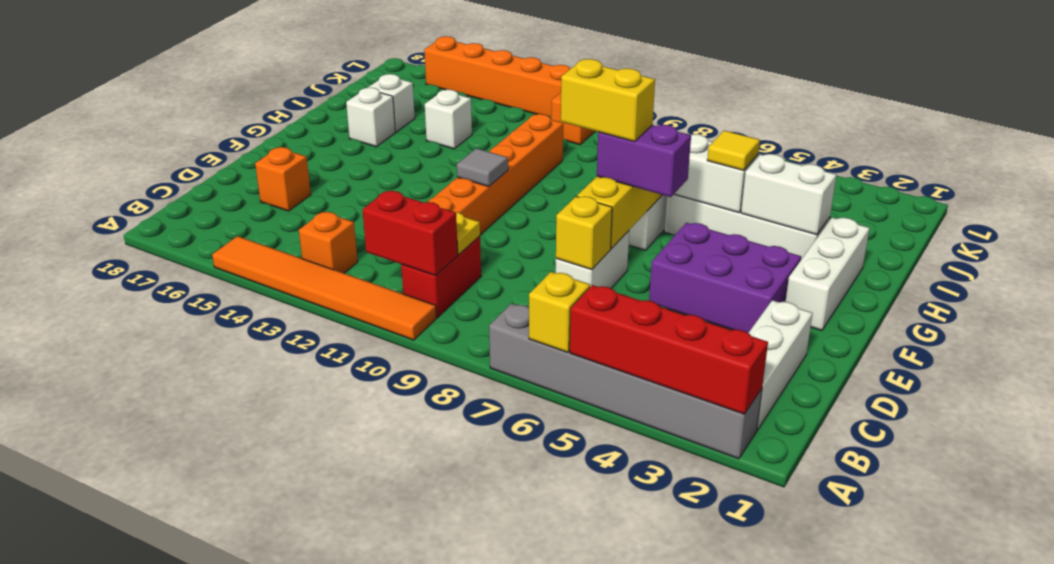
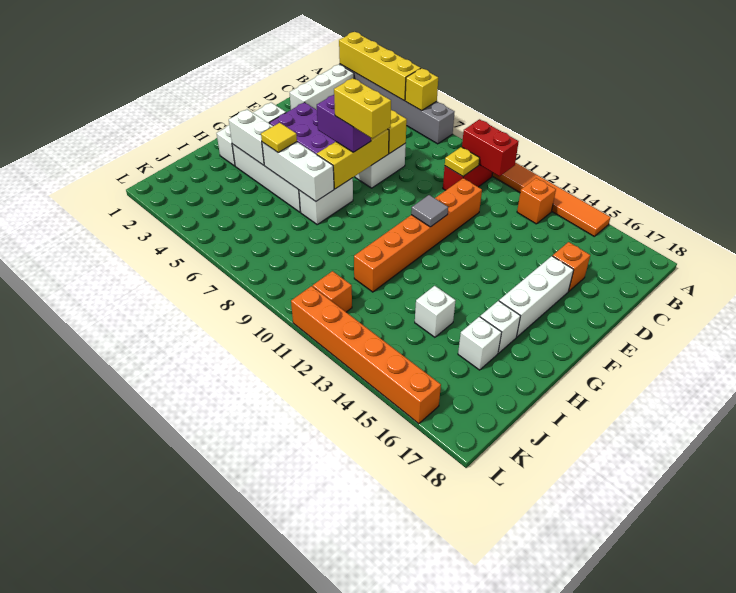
red brick A2:A5 level 2 -> yellow brick A2:A5 level 2
none -> white brick E16:G16 level 1

